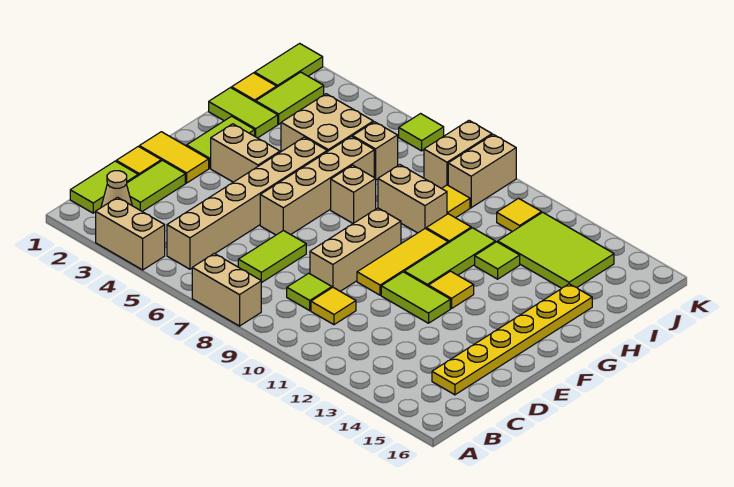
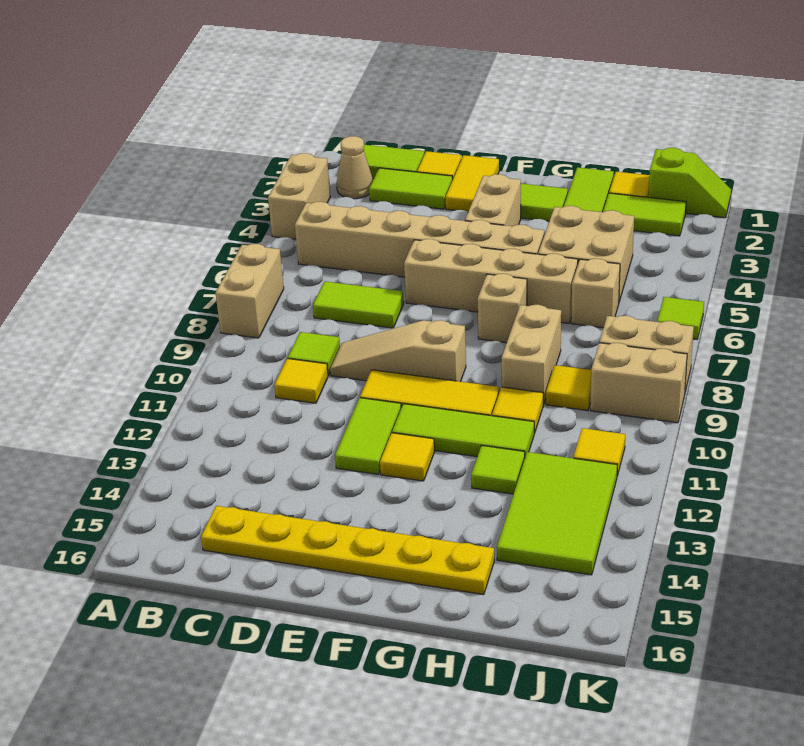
tan brick D9:F9 level 1 -> tan slope D9:F9 level 1 top F
lime tile J1:K1 level 1 -> lime slope J1:K1 level 1 top J

